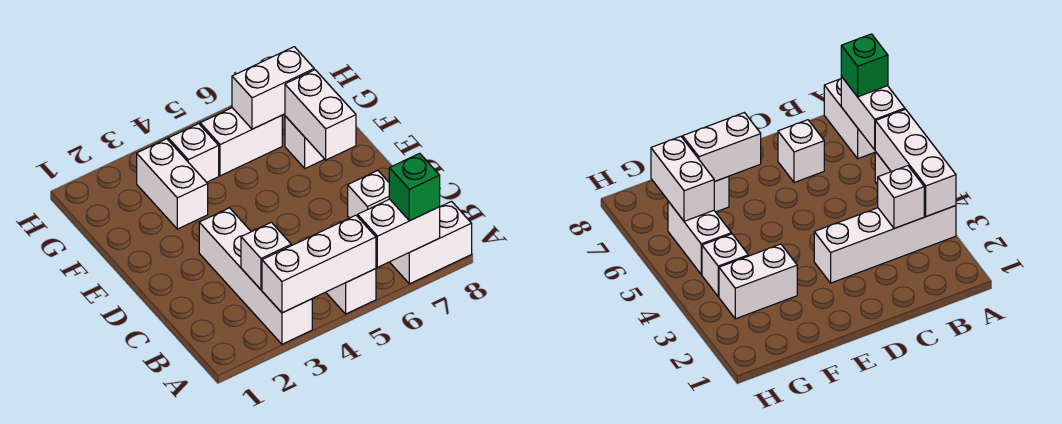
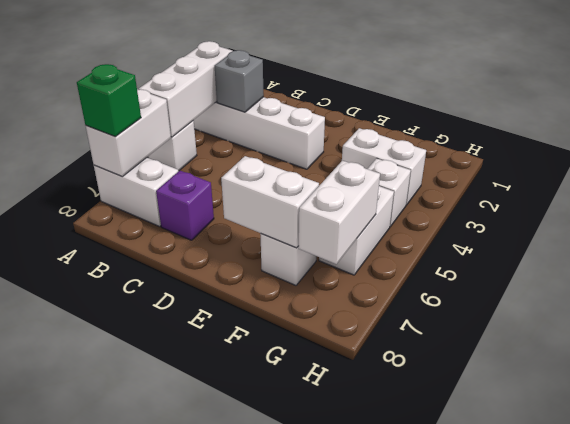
white brick A7:A8 level 1 -> white brick A7:B7 level 1
white brick B3 level 2 -> grey brick B3 level 2
white brick C7 level 1 -> purple brick C7 level 1

